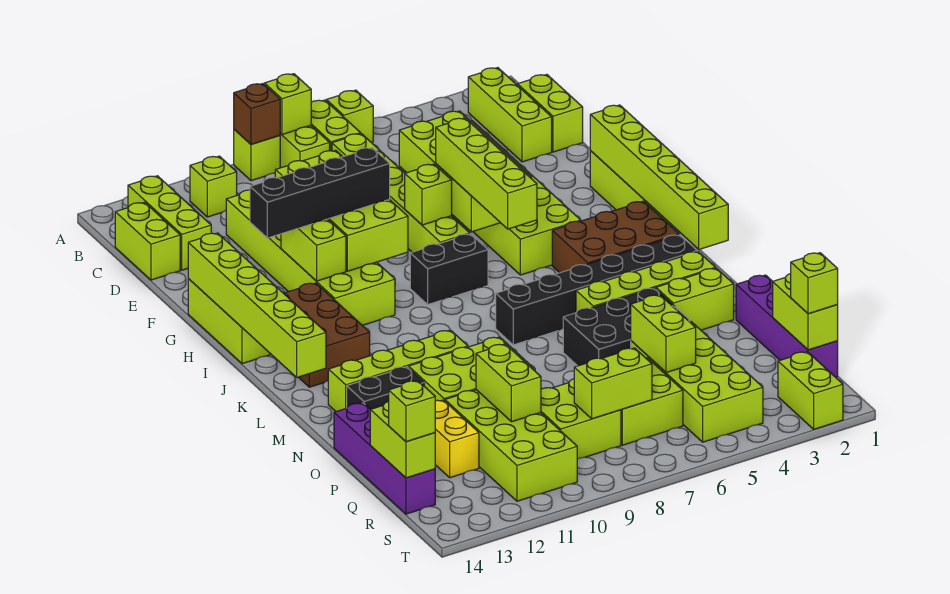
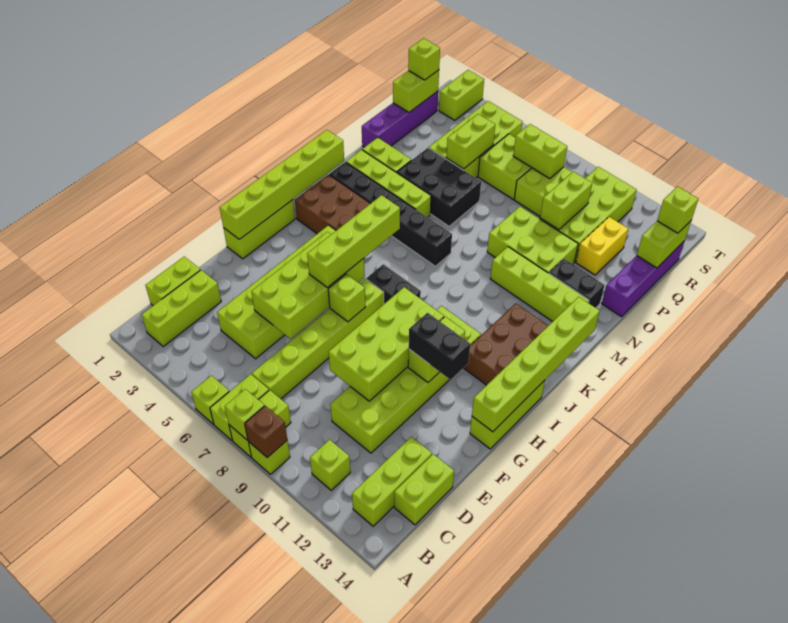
black brick G9:G12 level 3 -> black brick G11:G12 level 3

